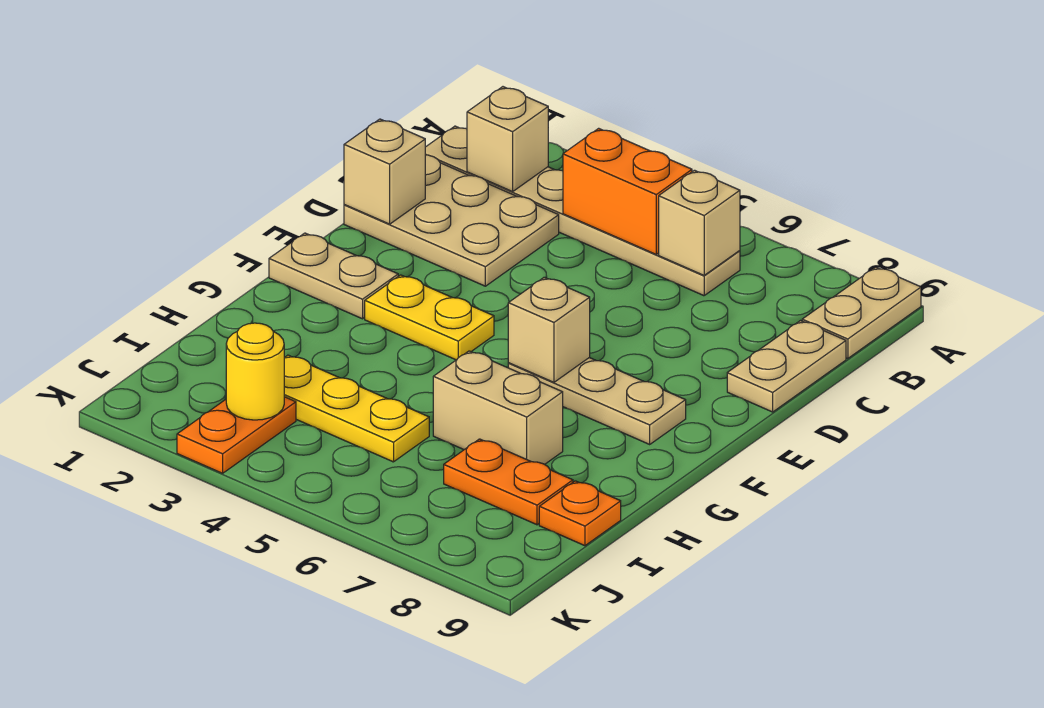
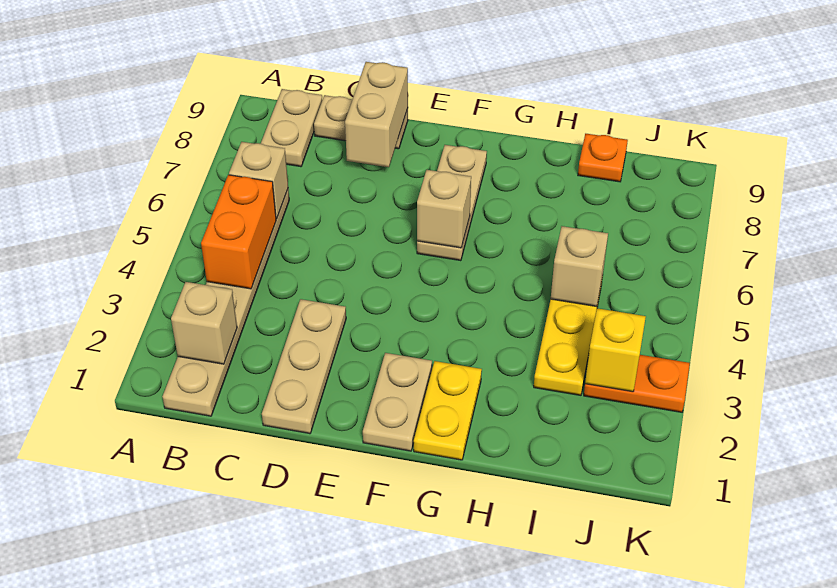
tan plate A9:B9 level 1 -> tan plate B8:B9 level 1
tan plate C1:D3 level 1 -> tan plate D1:D3 level 1
tan brick D1 level 2 -> tan brick I5 level 2
yellow plate F3:F4 level 1 -> yellow plate G1:G2 level 1
tan brick H6:H7 level 1 -> tan brick D8:D9 level 2
orange plate I7:I8 level 1 -> none
yellow round brick J3 level 2 -> yellow brick J3 level 2

